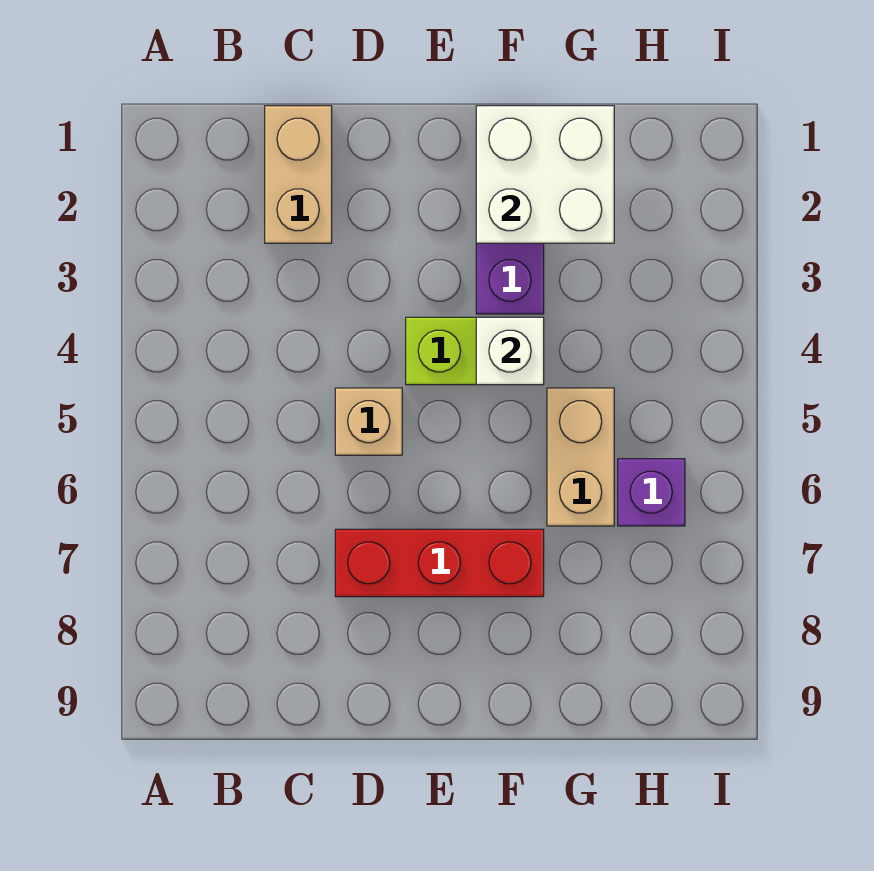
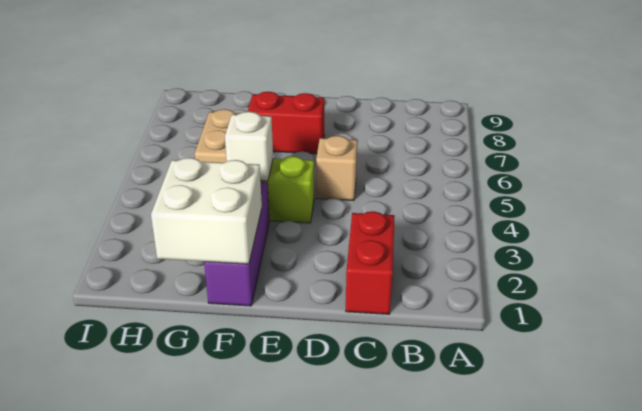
tan brick C1:C2 level 1 -> red brick C1:C2 level 1
red brick D7:F7 level 1 -> red brick E7:F7 level 1
purple brick H6 level 1 -> none

